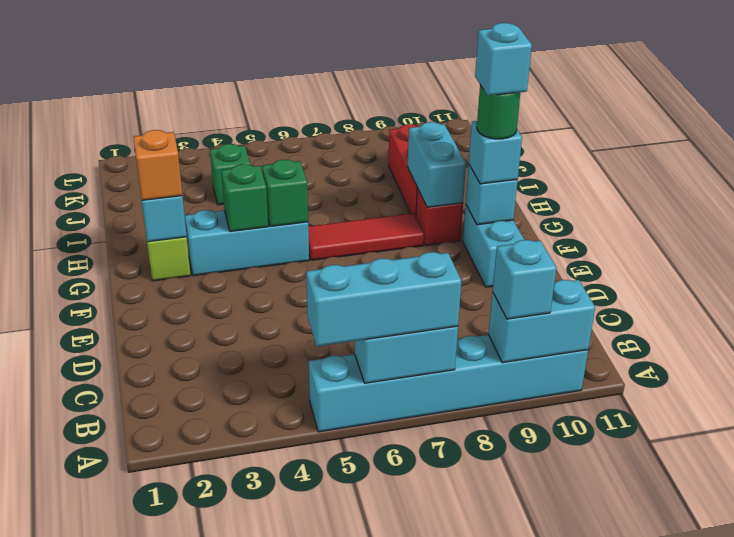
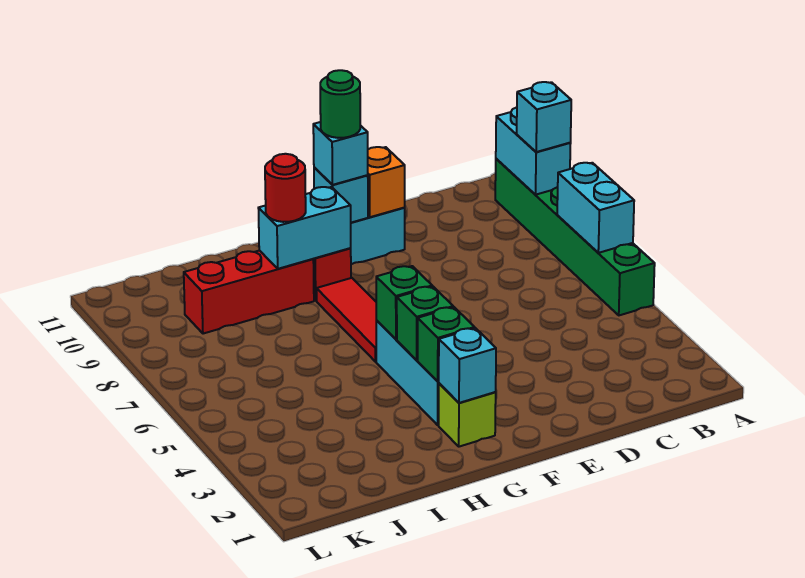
cyan brick A5:A10 level 1 -> green brick A5:A10 level 1
cyan brick A5:A7 level 3 -> none
cyan brick F10 level 5 -> none
orange brick G2 level 3 -> orange brick E10 level 2
none -> red round brick H9 level 3
green brick J4 level 1 -> green brick G3 level 2

